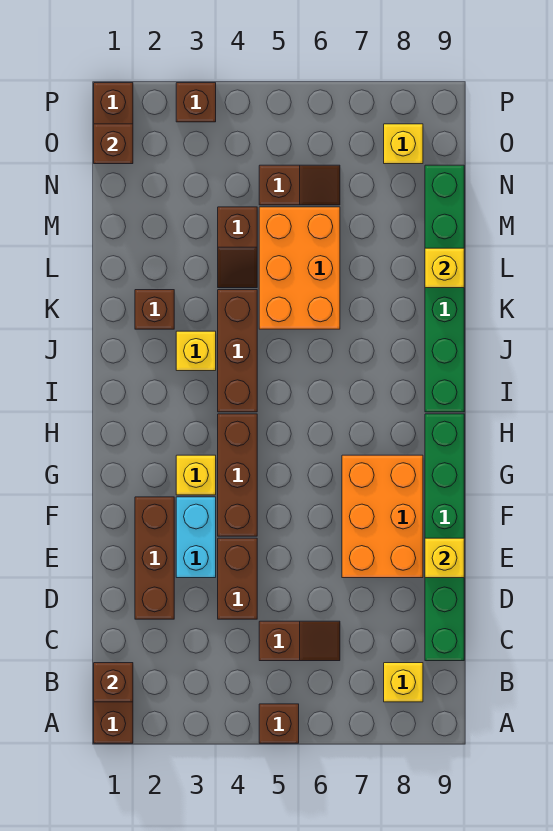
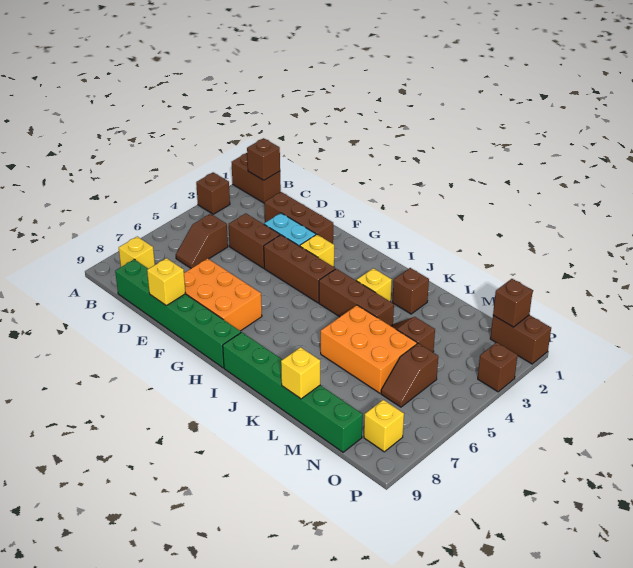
brown brick A5 level 1 -> brown brick A3 level 1

